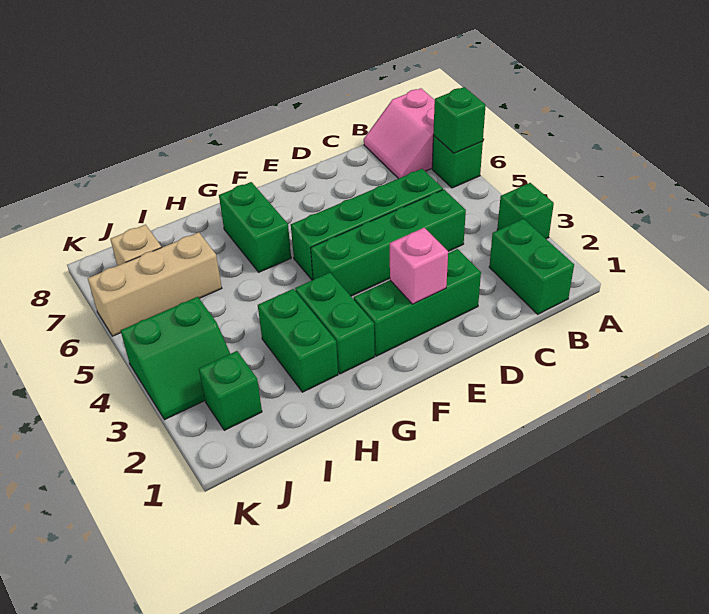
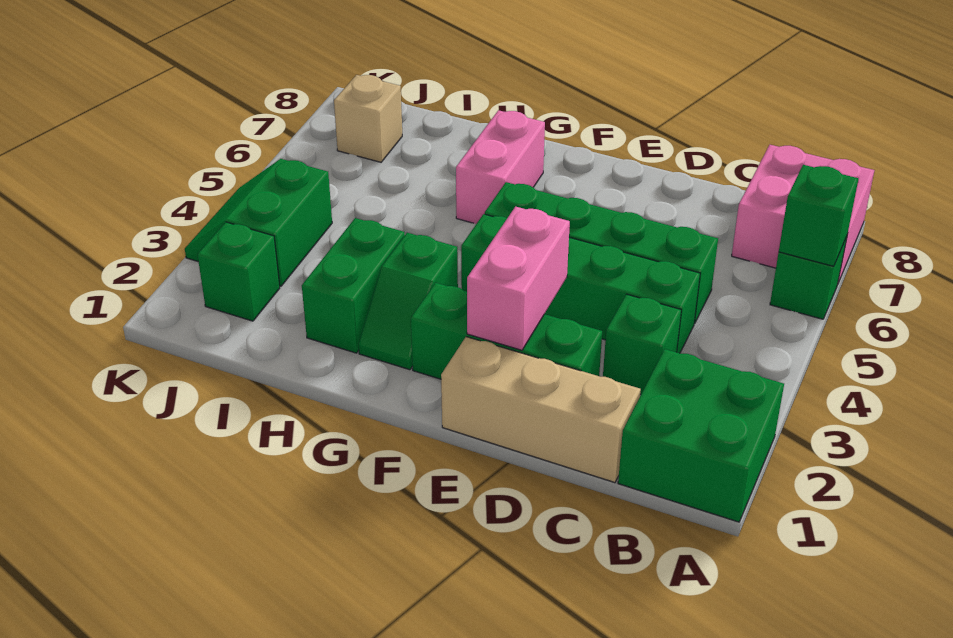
green brick A3 level 1 -> green brick C3 level 1
pink slope A7:B8 level 1 top A -> pink brick A7:B8 level 1
green brick B1:B2 level 1 -> green brick A1:B2 level 1
pink brick E2 level 2 -> pink brick E2:E3 level 2
green brick G2:G3 level 1 -> green slope G2:G3 level 1 top 3
green brick G6:G7 level 1 -> pink brick G6:G7 level 1
tan brick I6:K6 level 1 -> tan brick C1:E1 level 1
green slope J3:K4 level 1 top 4 -> green slope J3:K4 level 1 top J

